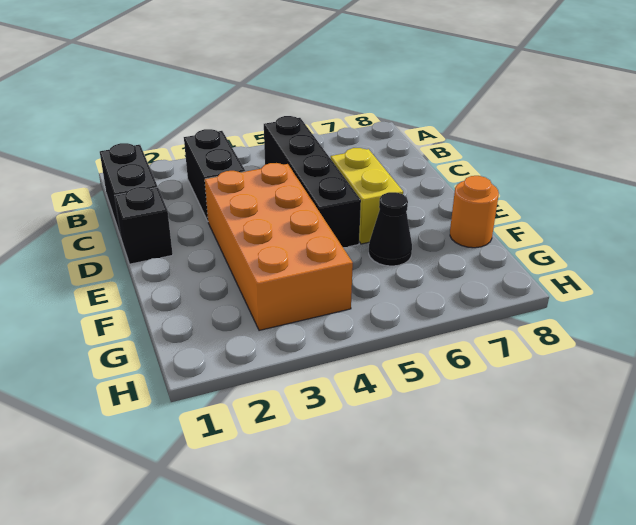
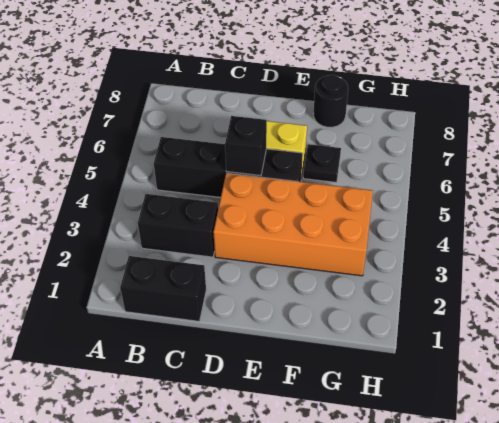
black brick D1 level 1 -> black brick D5 level 2
black cone F6 level 1 -> black plate F6 level 1
orange round brick F8 level 1 -> black round brick F8 level 1

